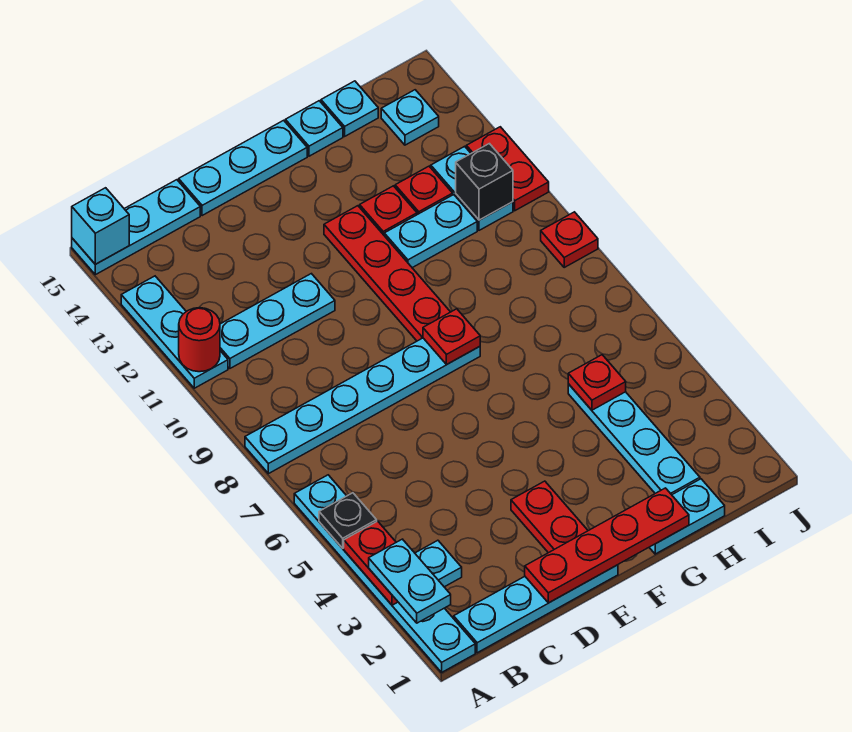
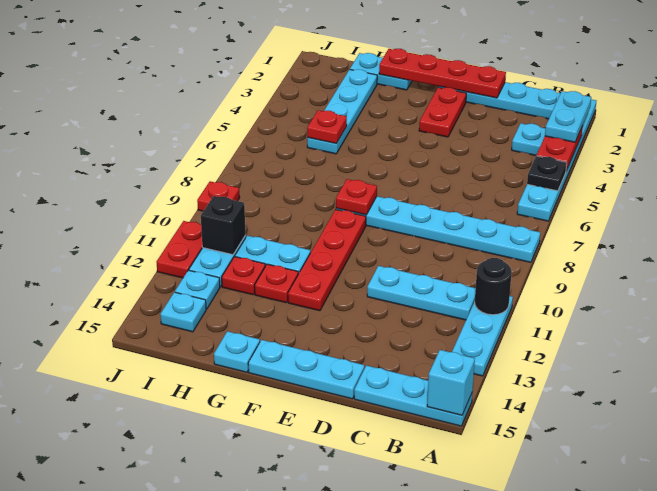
red round brick A11 level 2 -> black round brick A11 level 2
cyan plate H15 level 1 -> cyan plate I13 level 1

